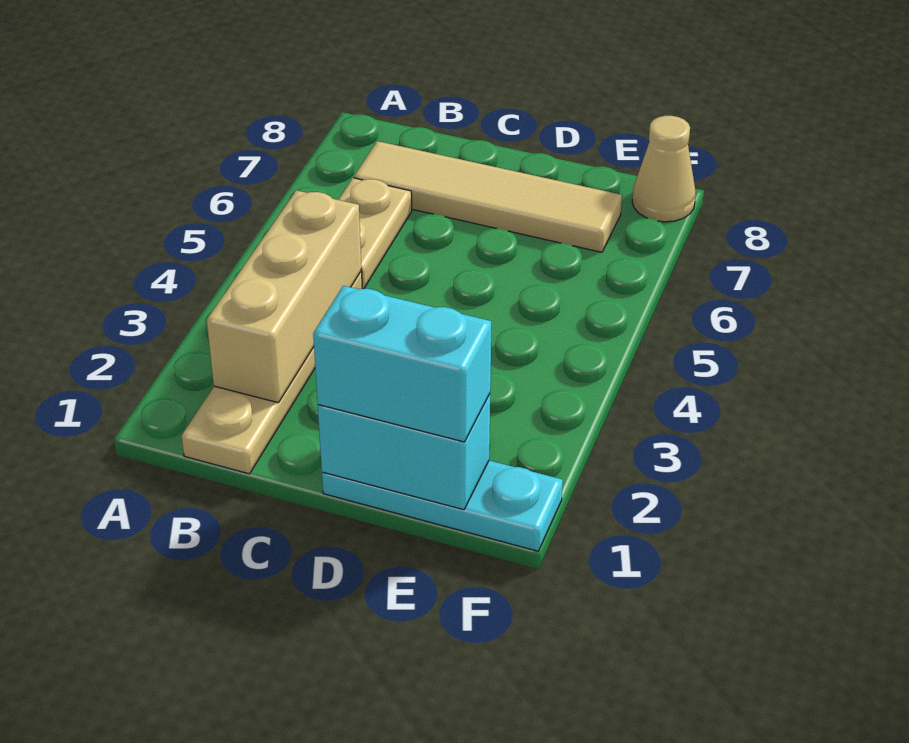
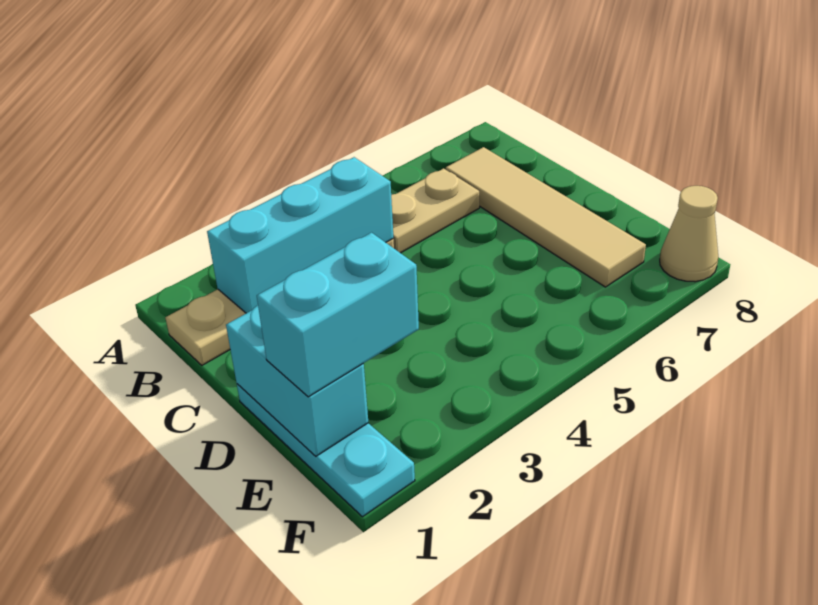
tan brick B2:B4 level 2 -> cyan brick B2:B4 level 2
cyan brick D1:E1 level 3 -> cyan brick E1:E2 level 3

